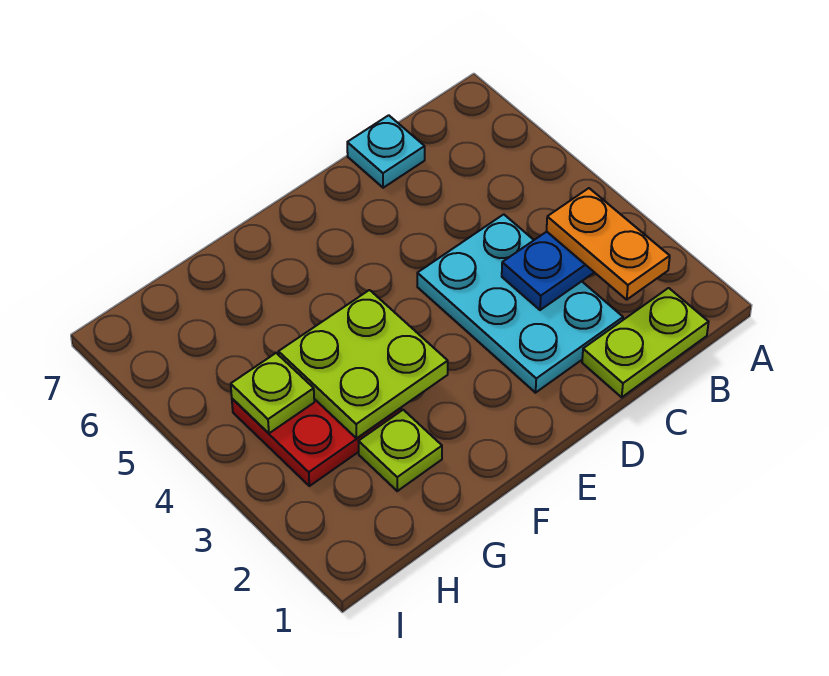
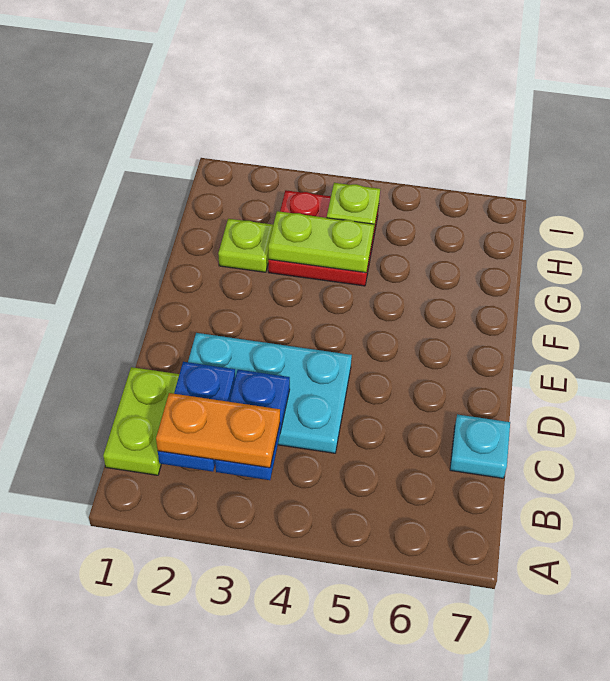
none -> blue plate B2:C2 level 2
lime plate F3:G4 level 2 -> lime plate G3:G4 level 2

